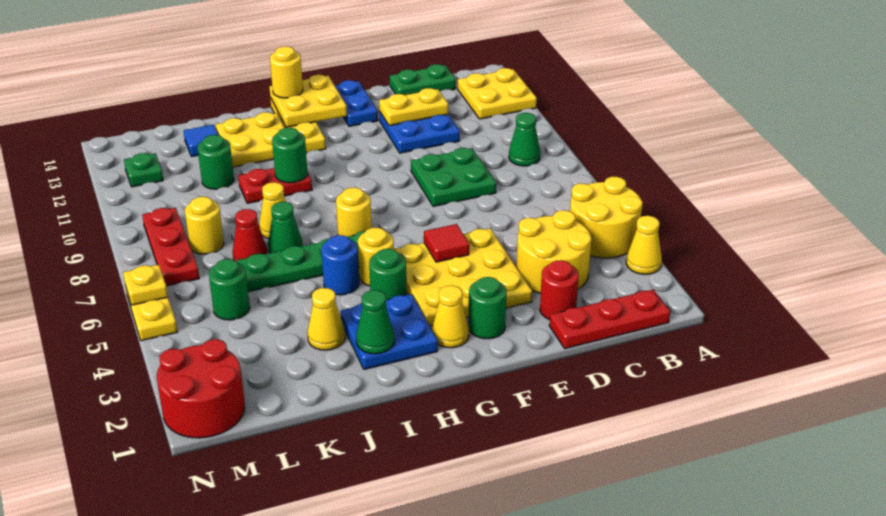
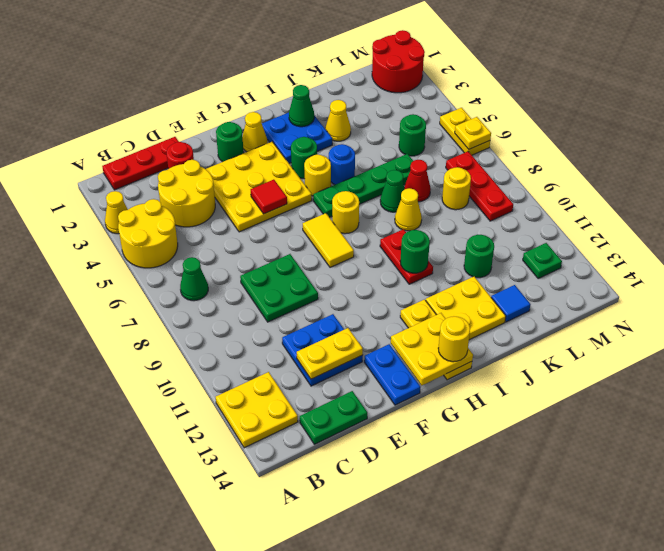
green cone B9 level 1 -> green cone B7 level 1
none -> yellow tile G7:G8 level 1
red plate I10:J10 level 1 -> red plate I9:I10 level 1

